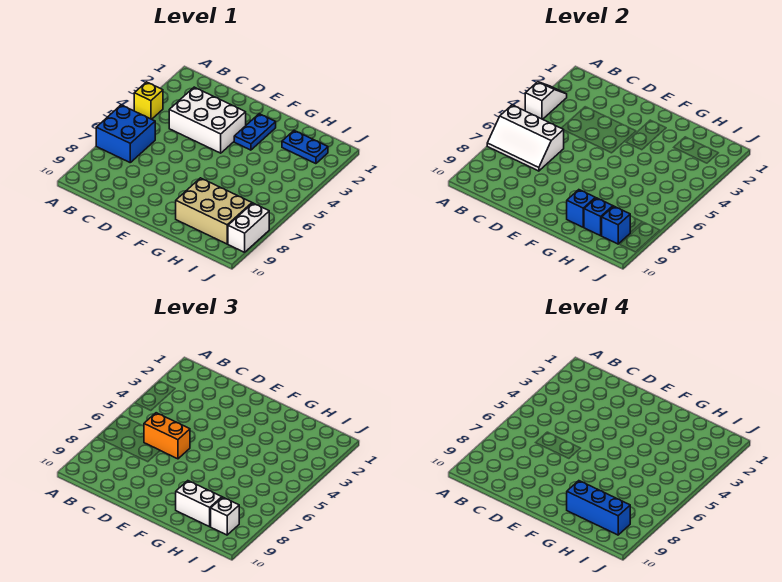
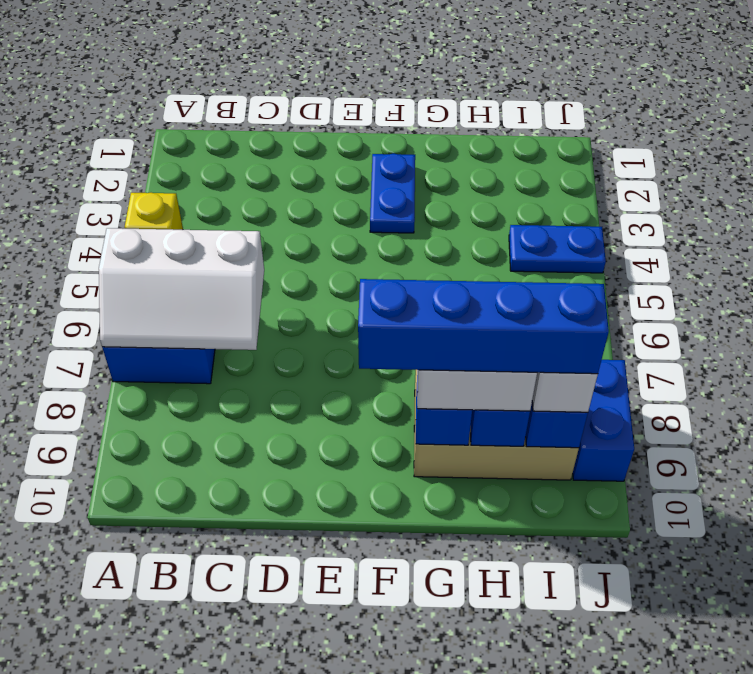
white slope A3:A4 level 2 top 4 -> none
white brick C3:E4 level 1 -> none
orange brick C6:D6 level 3 -> none
blue brick G9:I9 level 4 -> blue brick F9:I9 level 4
blue plate H2:I2 level 1 -> blue plate I4:J4 level 1
white brick J8:J9 level 1 -> blue brick J8:J9 level 1

